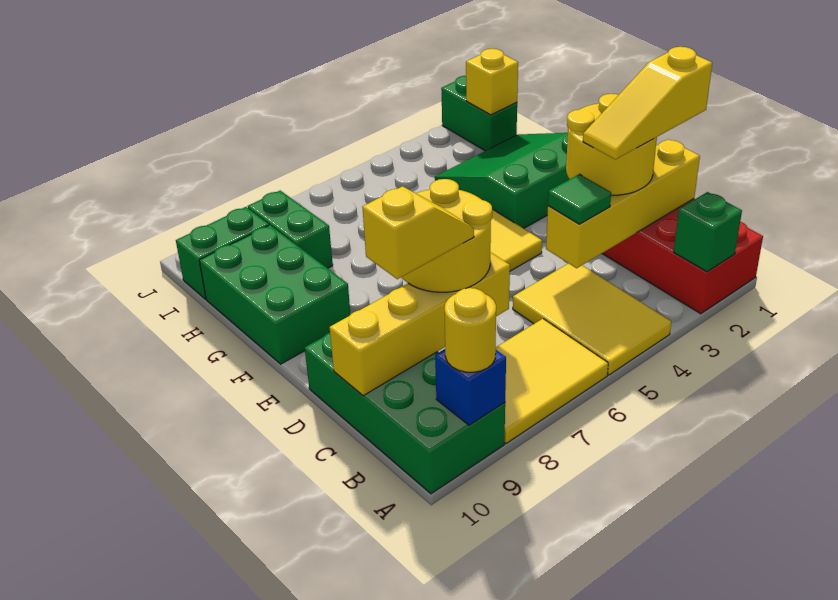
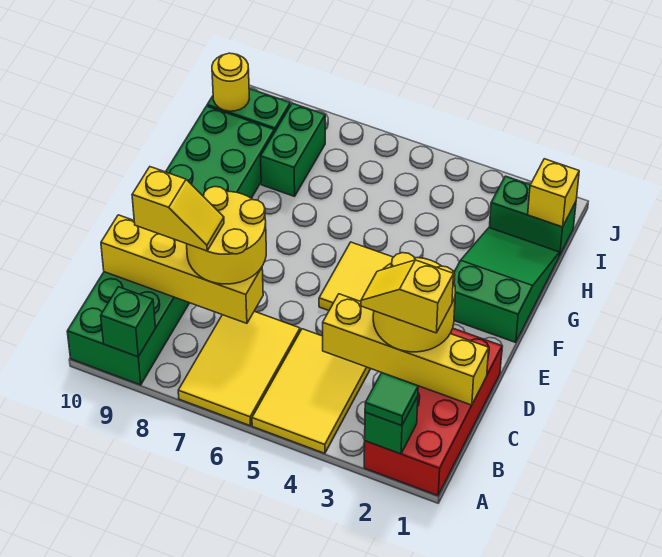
yellow tile A6:B8 level 1 -> yellow tile A6:C7 level 1
blue brick A9 level 2 -> green brick A9 level 2
yellow round brick A9 level 3 -> yellow round brick I10 level 2
yellow slope C1:C3 level 4 top 1 -> yellow slope C2:C3 level 4 top 2
green tile C4 level 3 -> green tile A2 level 3
green slope F1:H3 level 1 top F -> green slope F1:H2 level 1 top F
green brick I1:J1 level 1 -> green brick I1:I2 level 1

